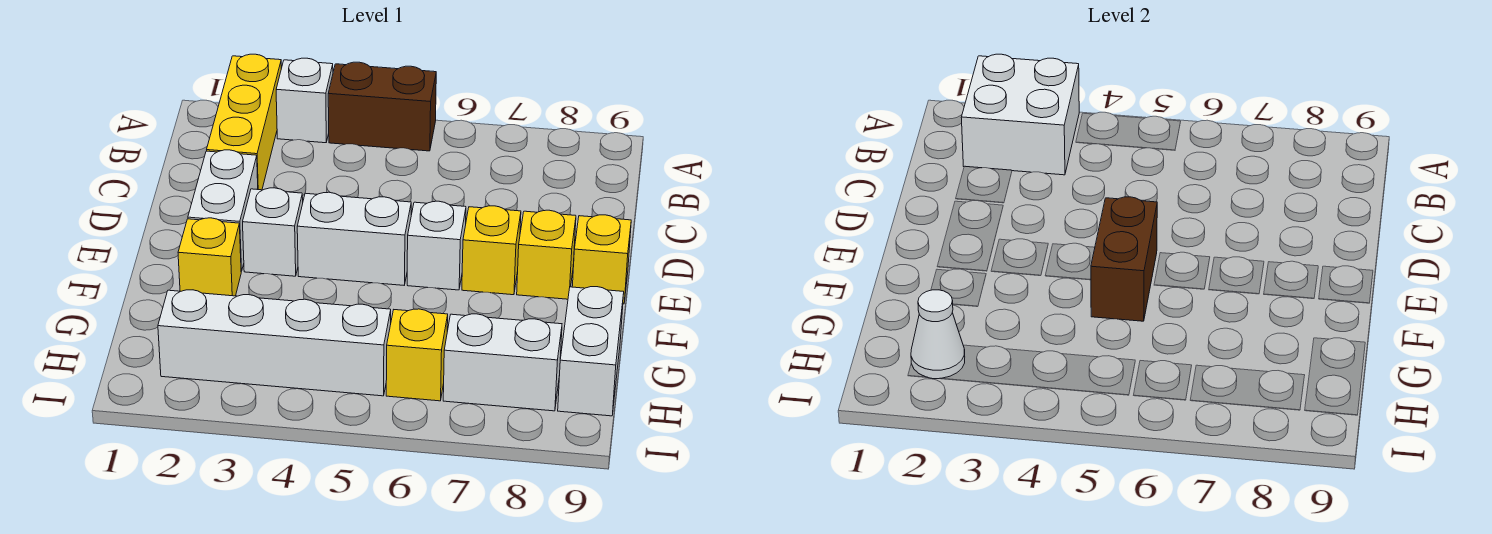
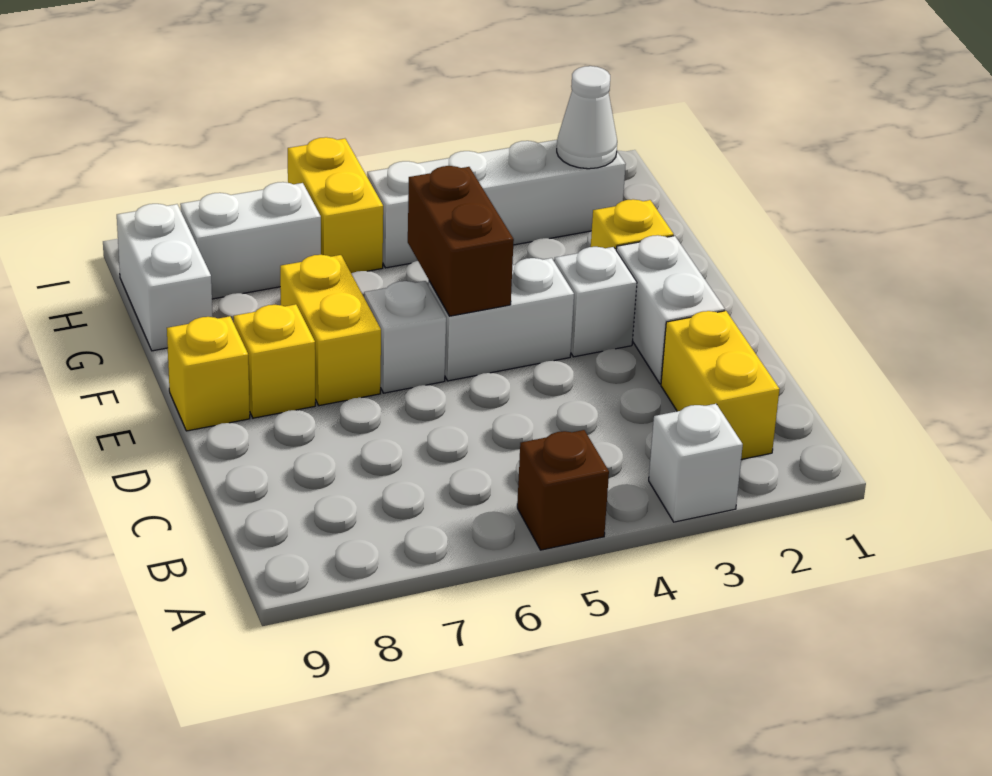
yellow brick A2:C2 level 1 -> yellow brick B2:C2 level 1
white brick A2:B3 level 2 -> none
brown brick A4:A5 level 1 -> brown brick A5 level 1
yellow brick E7 level 1 -> yellow brick E7:F7 level 1
yellow brick H6 level 1 -> yellow brick H6:I6 level 1

